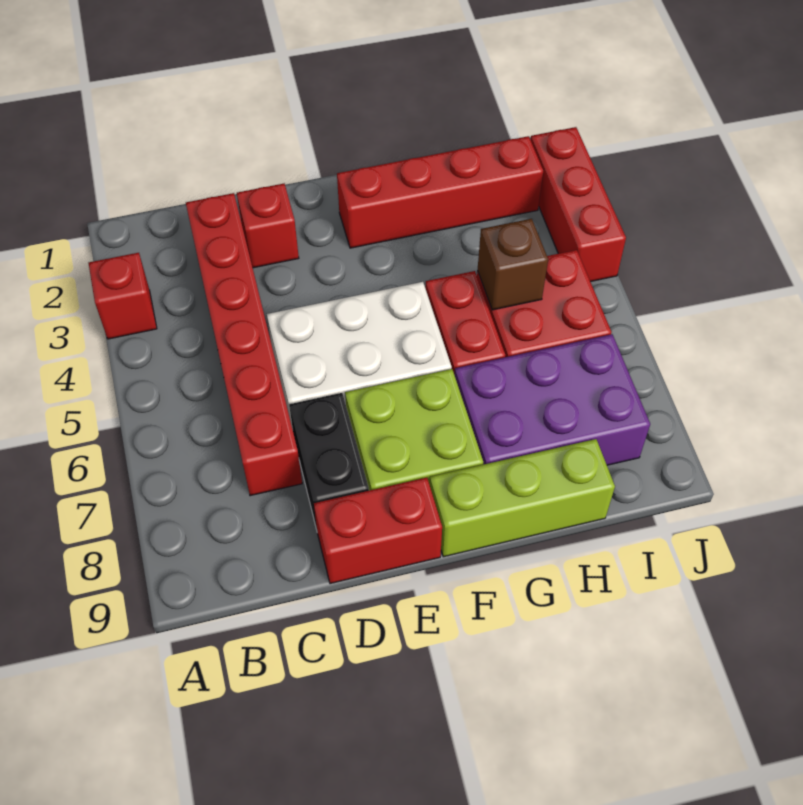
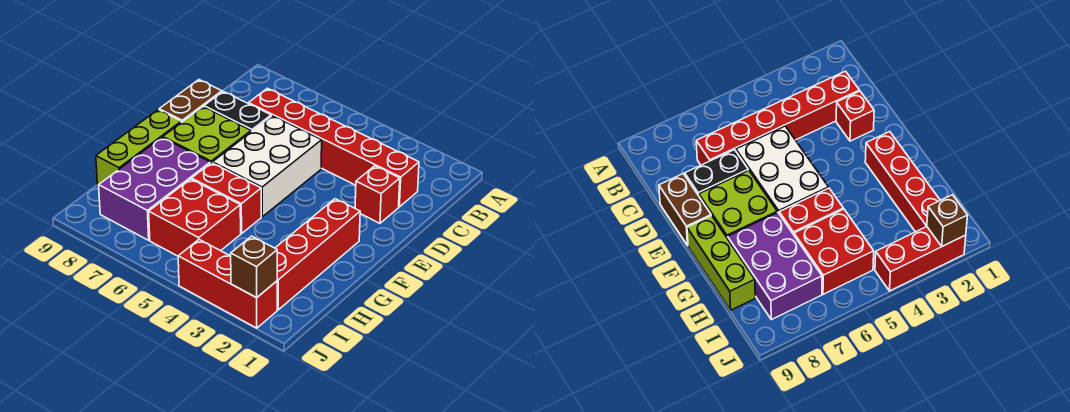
red brick A3 level 1 -> none
red brick D9:E9 level 1 -> brown brick D9:E9 level 1
brown brick H5 level 2 -> brown brick J2 level 2

